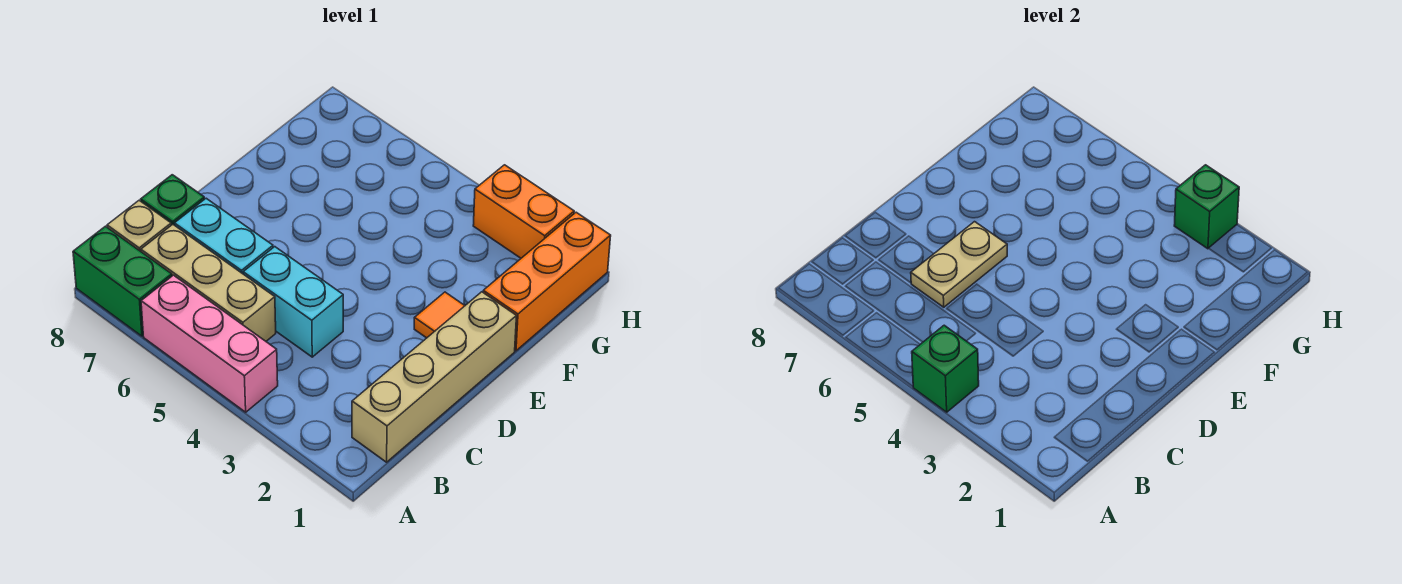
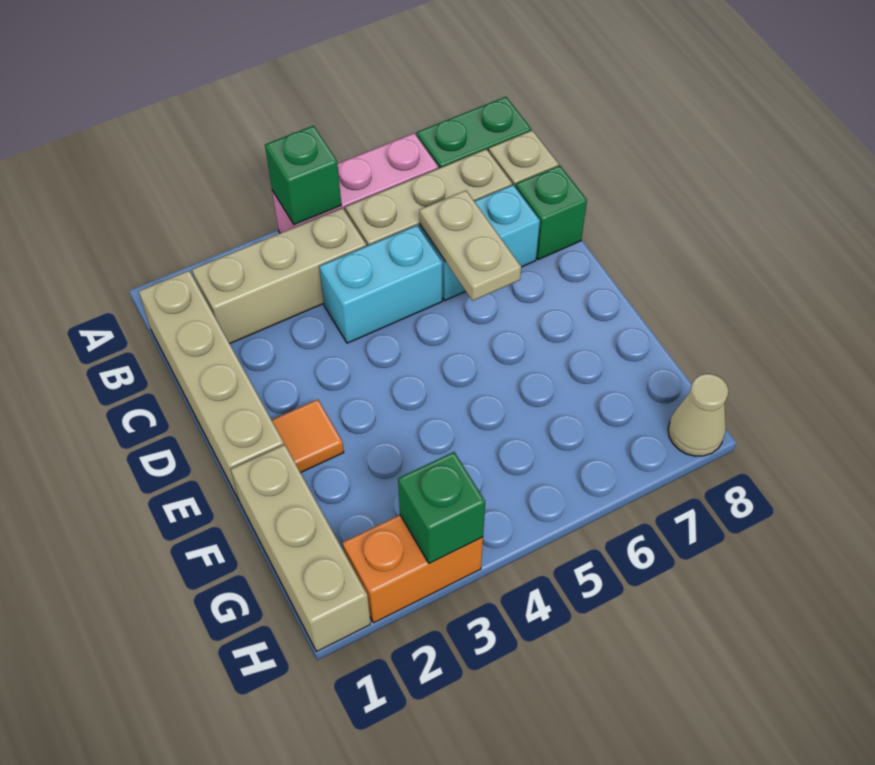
none -> tan brick B2:B4 level 1
orange brick F1:H1 level 1 -> tan brick F1:H1 level 1
none -> tan cone H8 level 1

